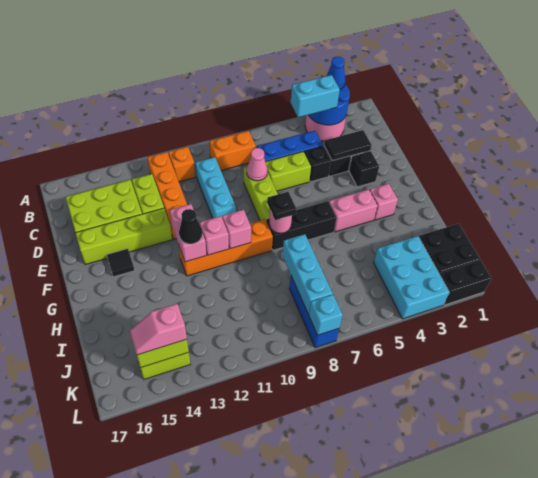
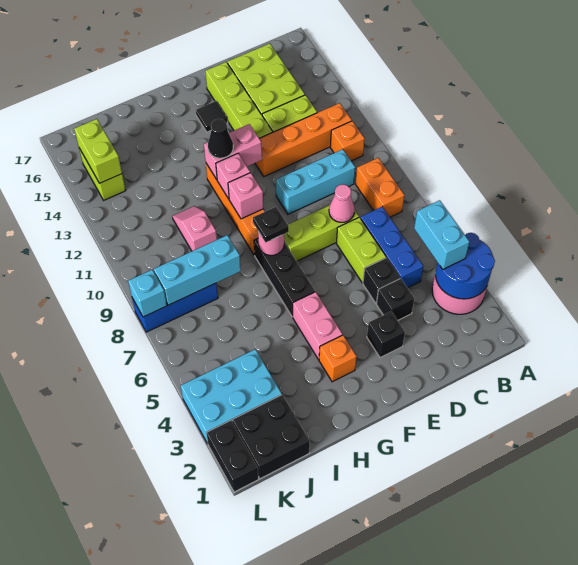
blue cone A3 level 3 -> none
black tile D3:D4 level 2 -> none
pink brick G3 level 1 -> orange brick G3 level 1
pink slope K14:K15 level 3 top 14 -> pink slope I10:I11 level 1 top 10

